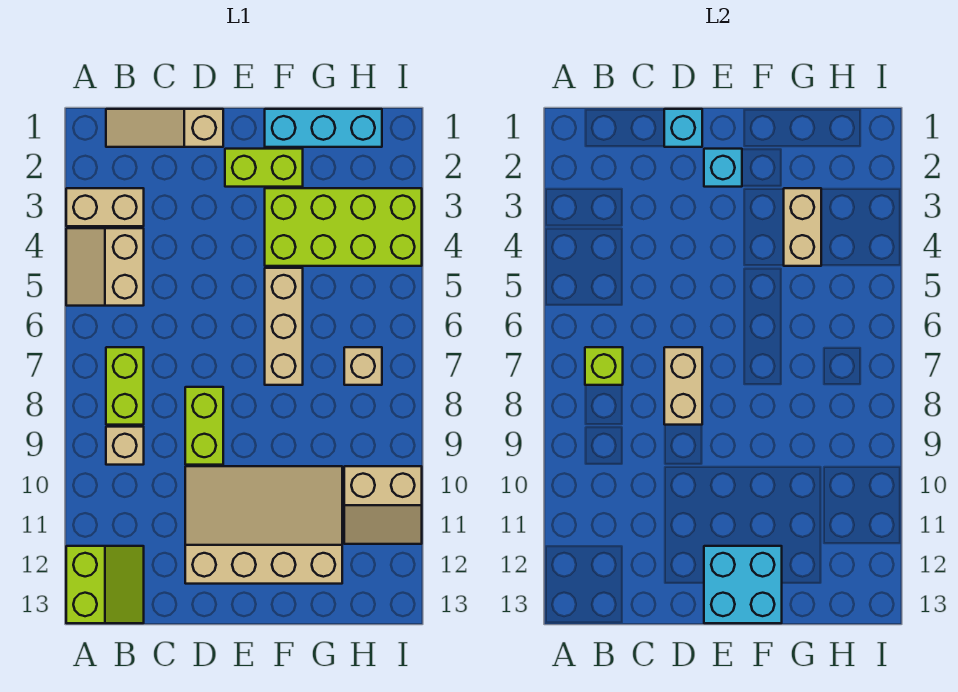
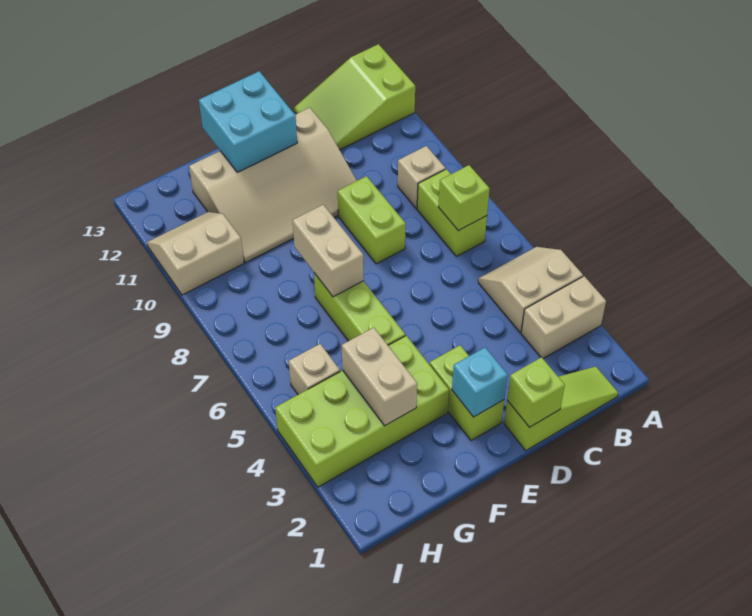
tan slope A4:B5 level 1 top B -> tan slope A4:B5 level 1 top 4
lime slope A12:B13 level 1 top A -> lime slope A12:C13 level 1 top A
tan slope B1:D1 level 1 top D -> lime slope B1:D1 level 1 top D
cyan brick D1 level 2 -> lime brick D1 level 2
tan brick D7:D8 level 2 -> tan brick F7:F8 level 2
lime brick E2:F2 level 1 -> lime brick E2:E3 level 1
cyan brick F1:H1 level 1 -> none
tan brick F5:F7 level 1 -> lime brick F5:F7 level 1
tan brick H7 level 1 -> tan brick H5 level 1

